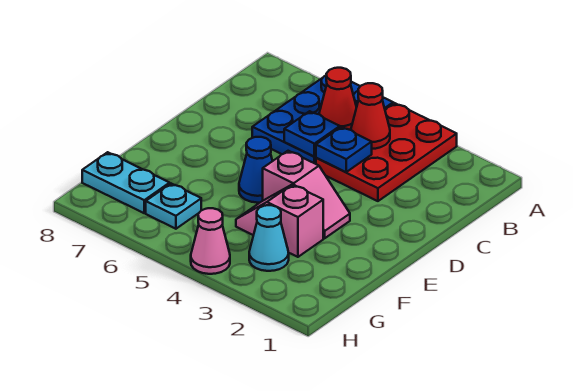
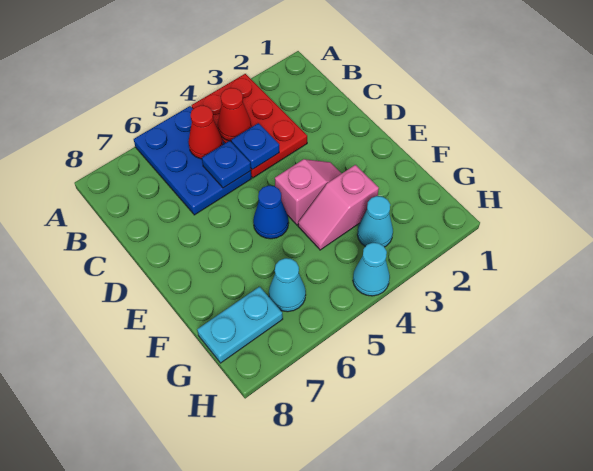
cyan plate G6 level 1 -> cyan cone G6 level 1
pink cone H4 level 1 -> cyan cone H4 level 1

